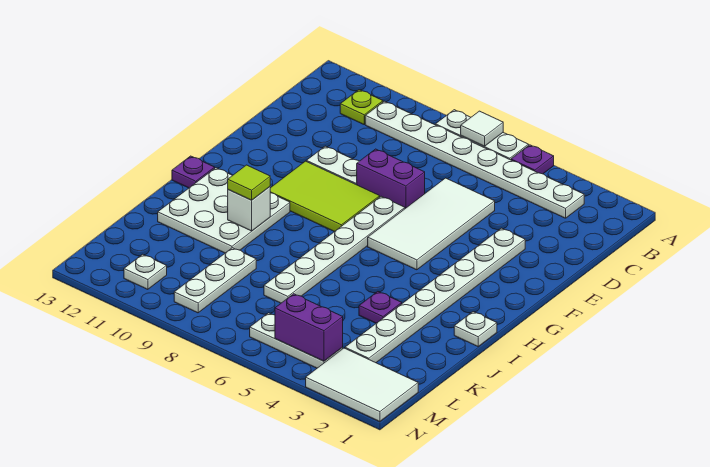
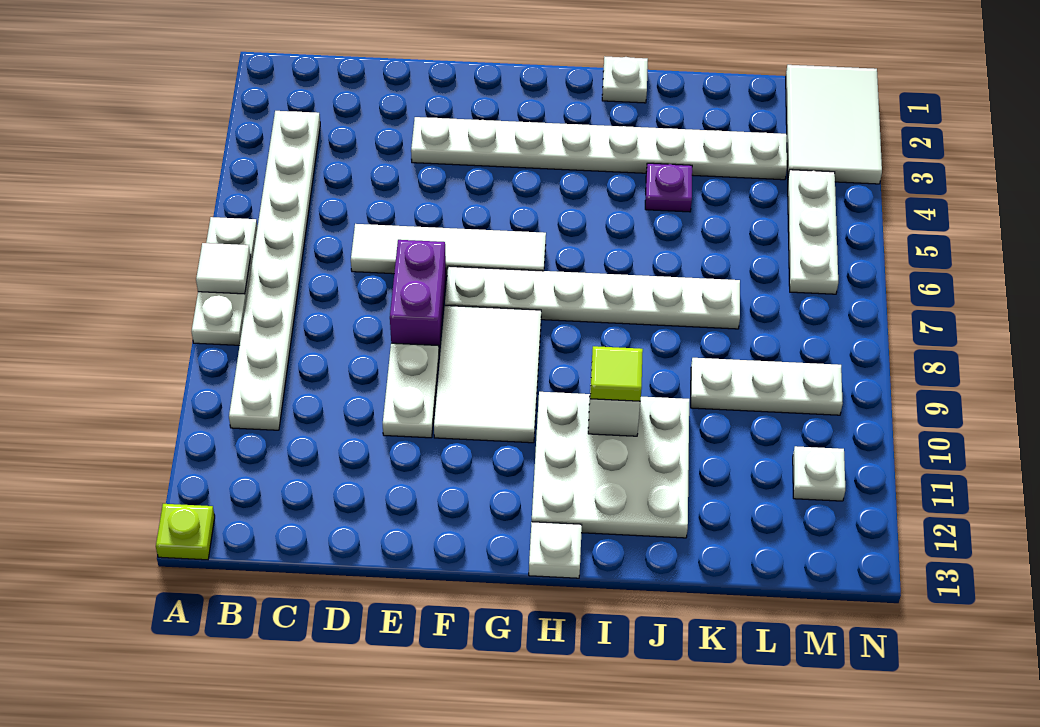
purple plate A5 level 1 -> none
lime plate B11 level 1 -> lime plate A13 level 1
white tile D5:G6 level 1 -> white tile D6:G6 level 1
lime tile F8:G10 level 1 -> white tile F8:G10 level 1
purple plate H13 level 1 -> white plate H13 level 1
purple brick M4:M5 level 2 -> none

